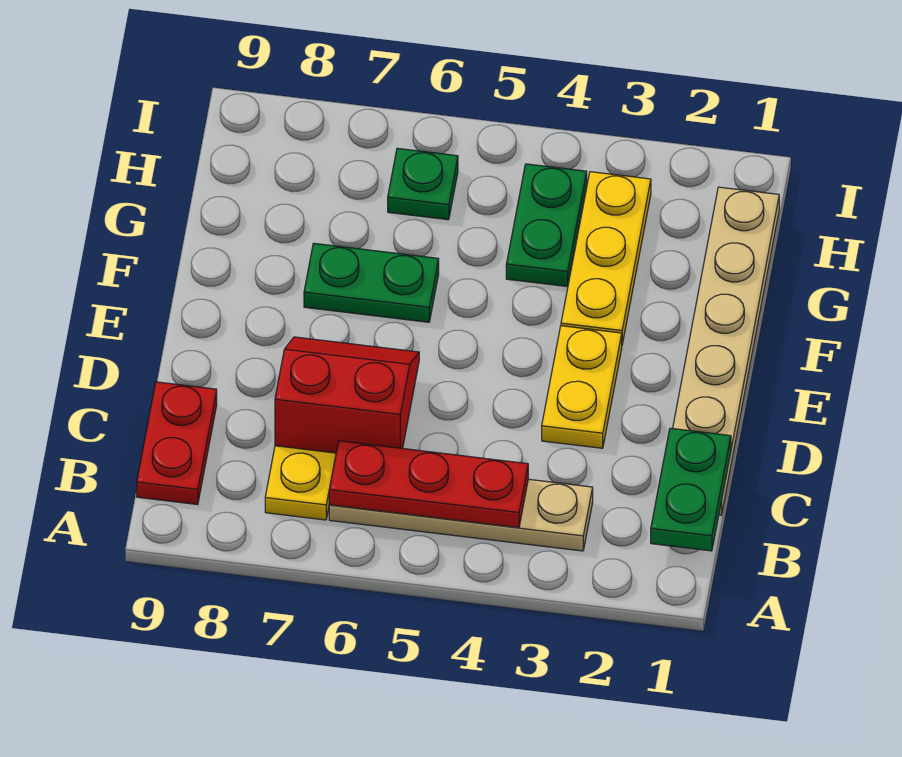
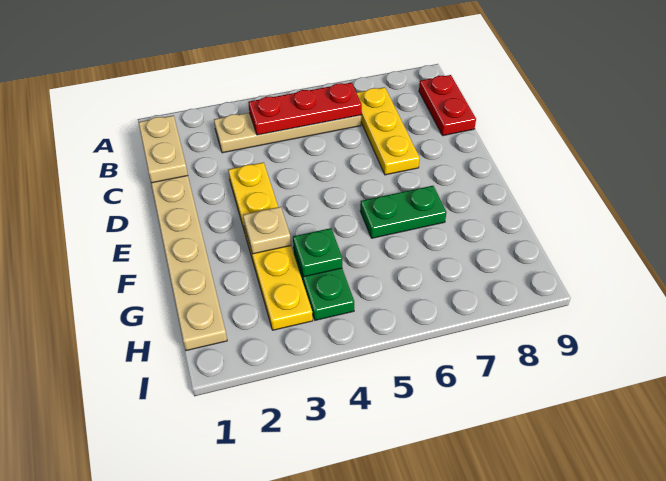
green plate B1:C1 level 2 -> tan plate B1:C1 level 2
red slope C6:D7 level 2 top C -> none
none -> tan plate F3 level 2
green plate H6 level 1 -> green plate G4 level 2

